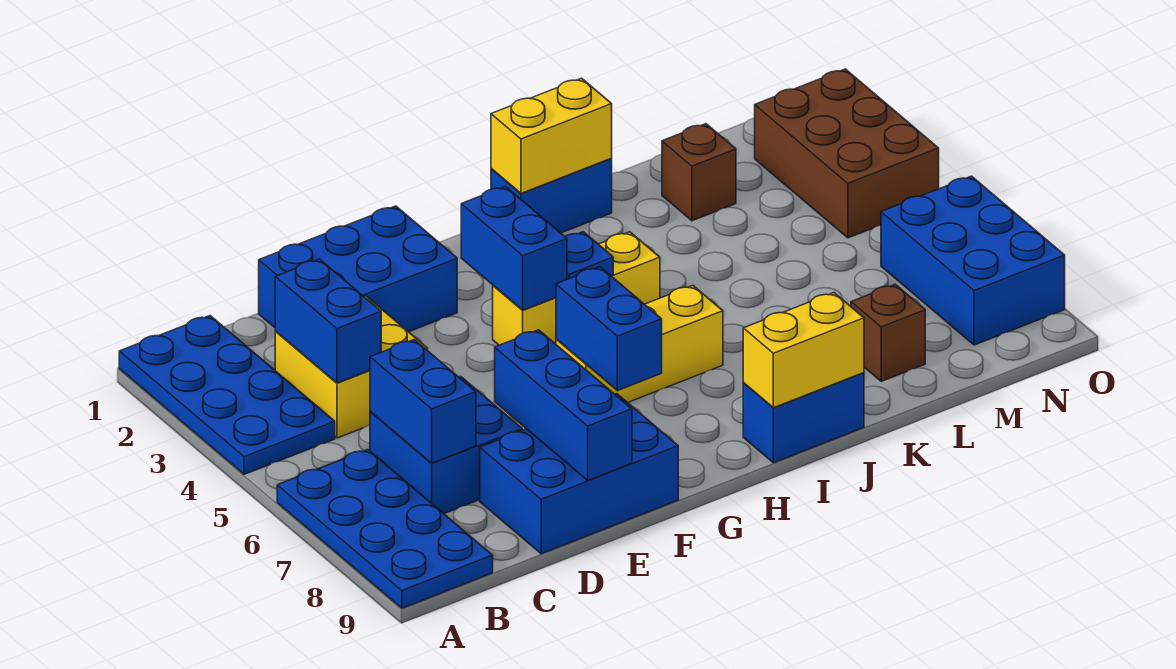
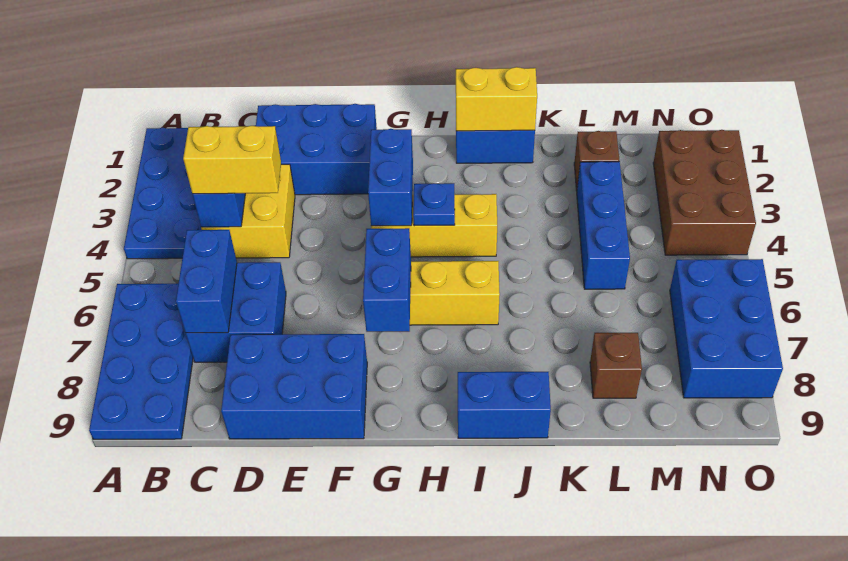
blue brick E7:E9 level 2 -> blue brick L3:L5 level 1
yellow brick I9:J9 level 2 -> yellow brick C4:D4 level 3

